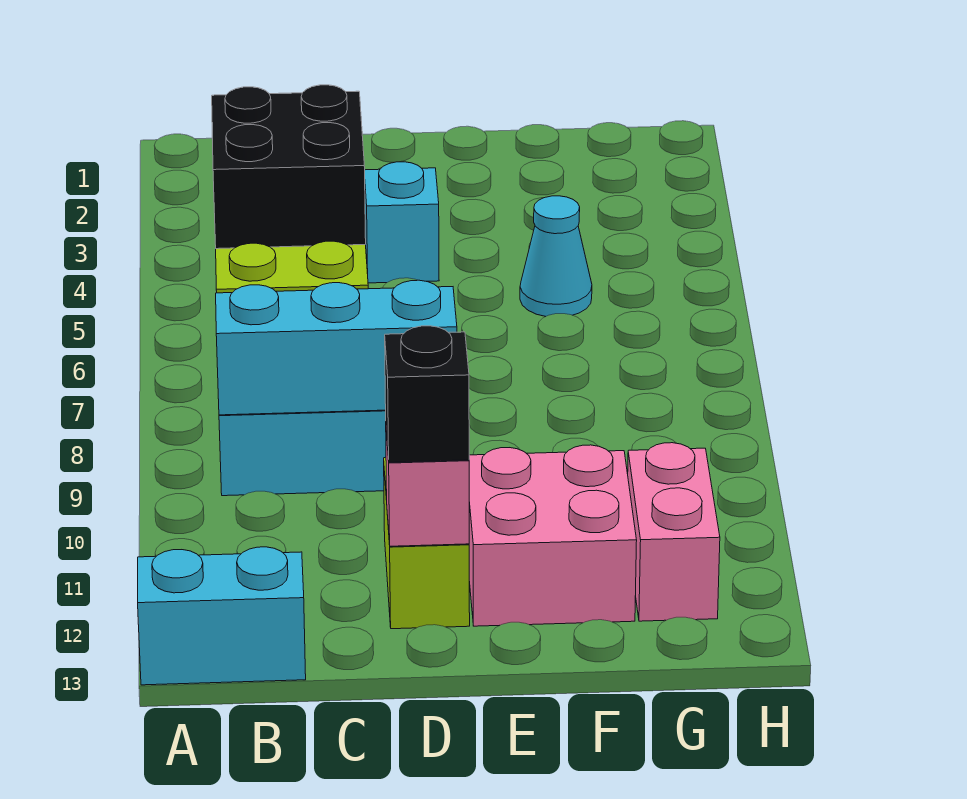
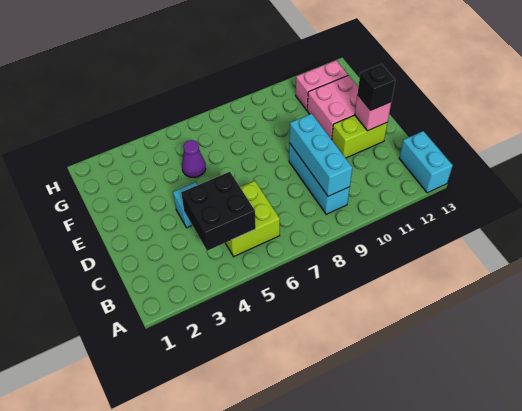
cyan cone F5 level 1 -> purple cone F5 level 1

